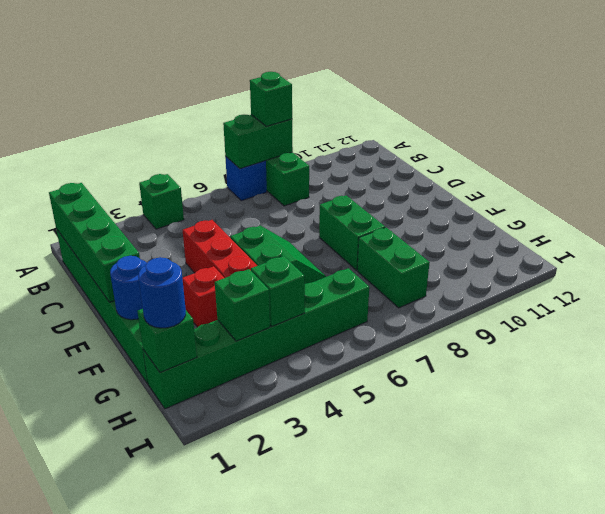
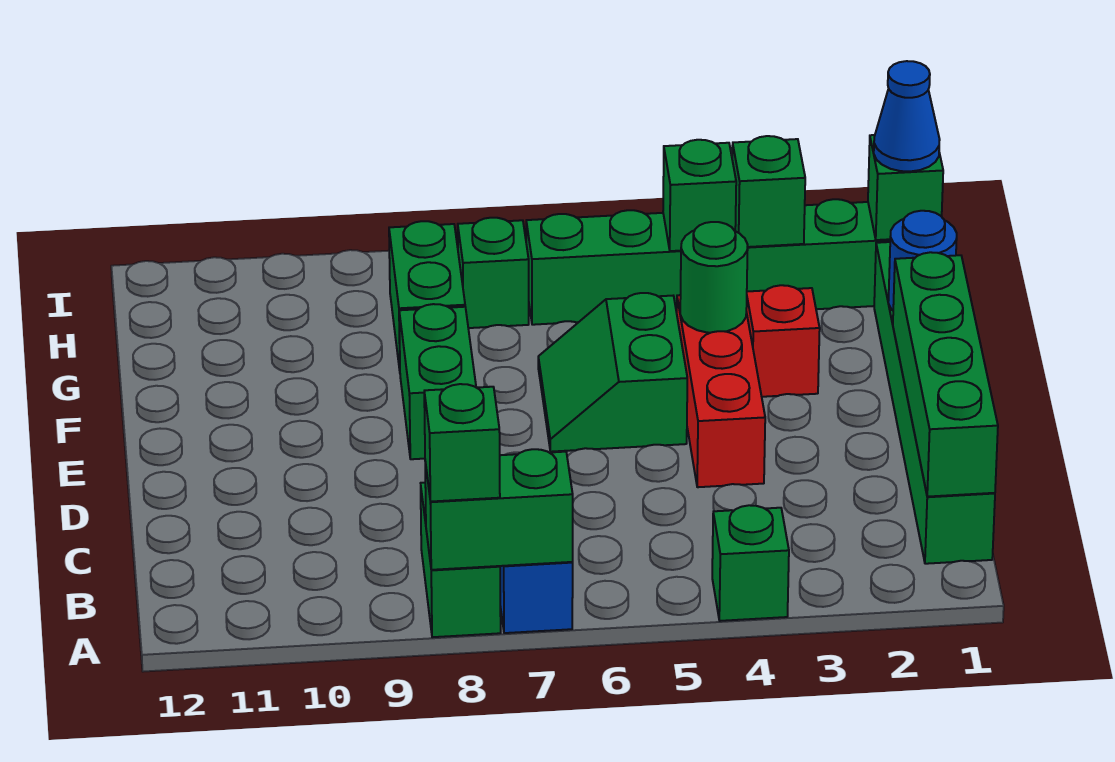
none -> green round brick F4 level 2
blue round brick H1 level 3 -> blue cone H1 level 3
none -> green brick H7 level 1

